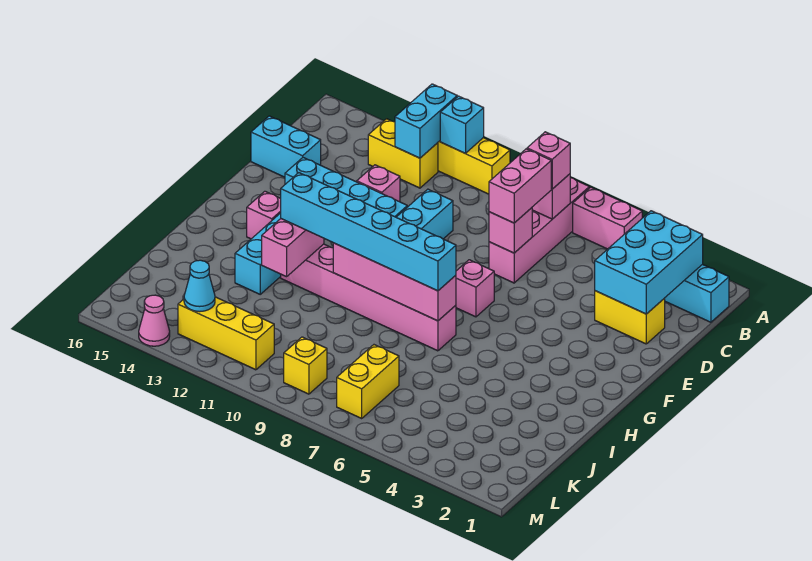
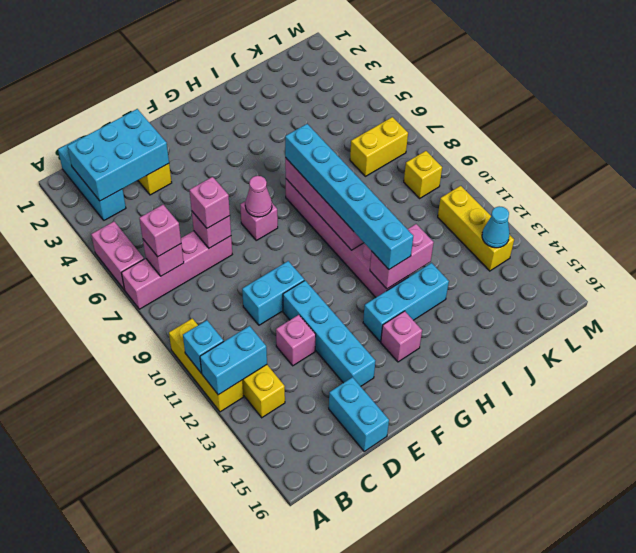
pink brick C7:D7 level 3 -> pink brick D7 level 3
pink cone M14 level 1 -> pink cone F7 level 2

